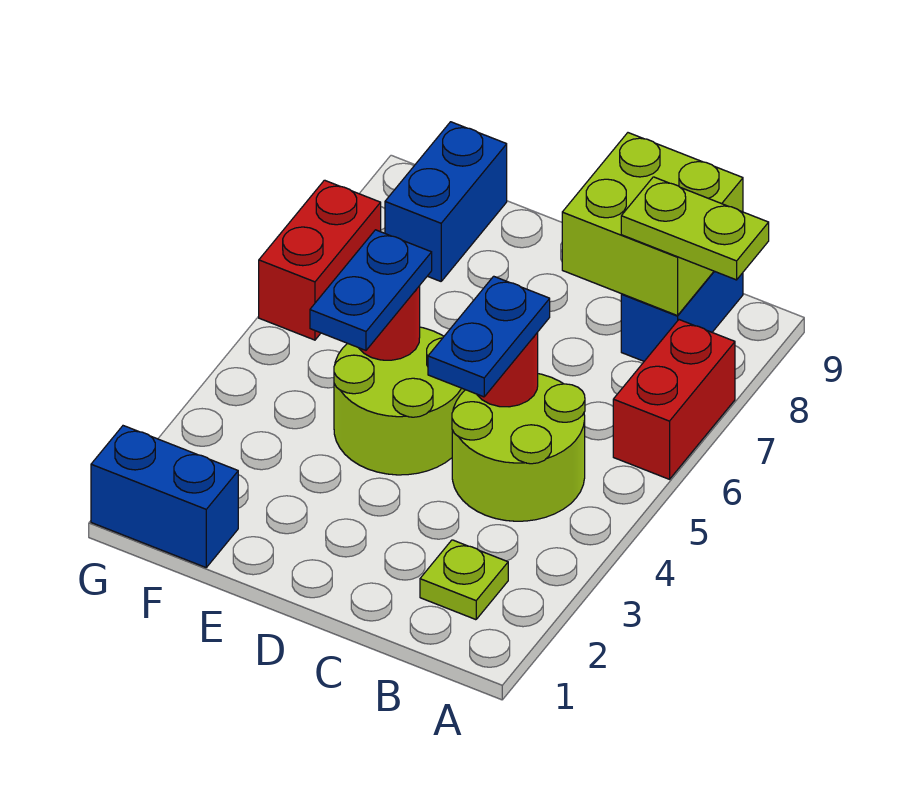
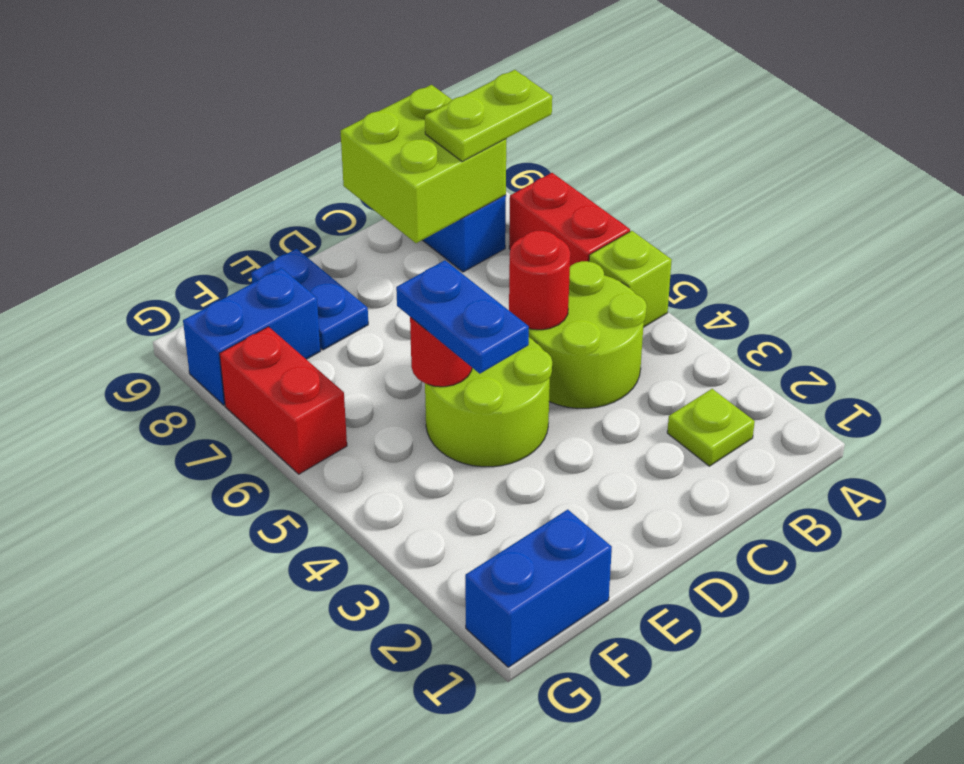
none -> lime brick A5 level 1
blue plate C4:C5 level 3 -> blue plate E8:E9 level 1
blue brick F8:F9 level 1 -> blue brick F8:G8 level 1

